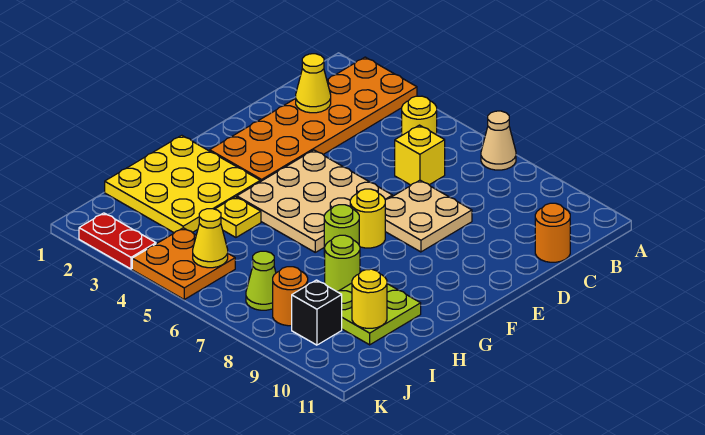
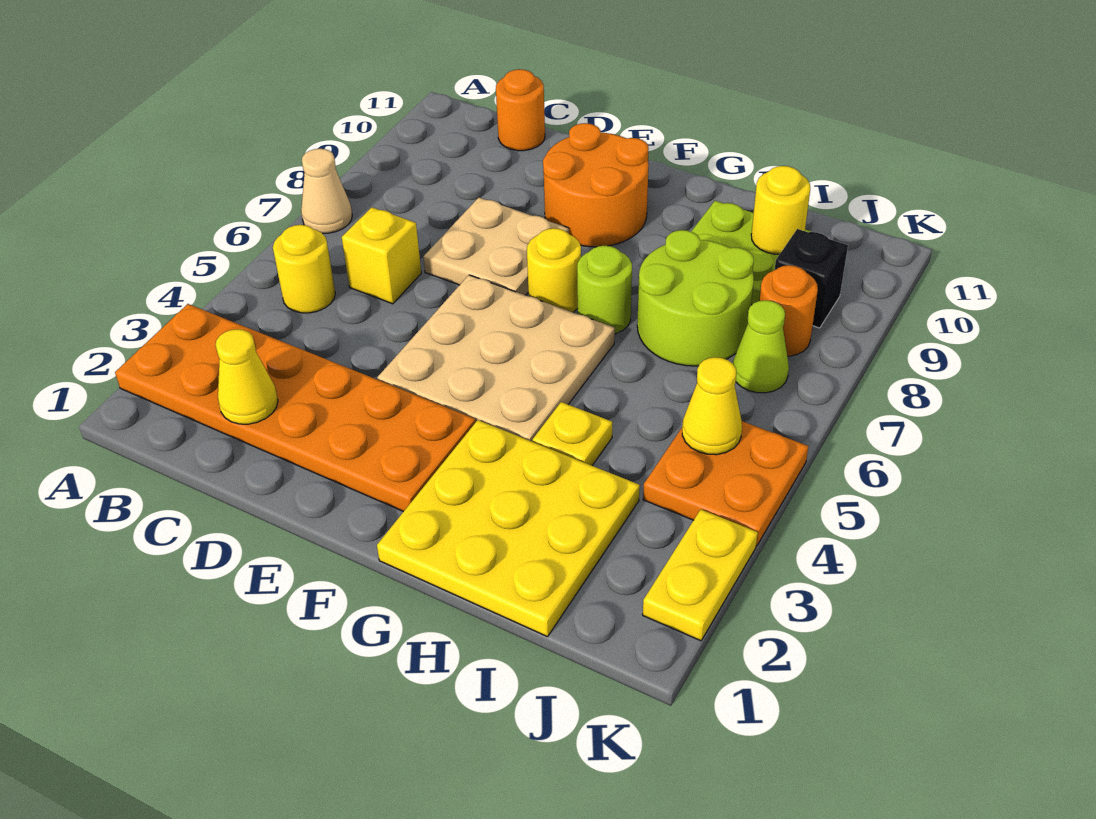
none -> orange round brick E9:F10 level 1
lime round brick H8 level 1 -> lime round brick H7:I8 level 1
red plate K2:K3 level 1 -> yellow plate K2:K3 level 1

